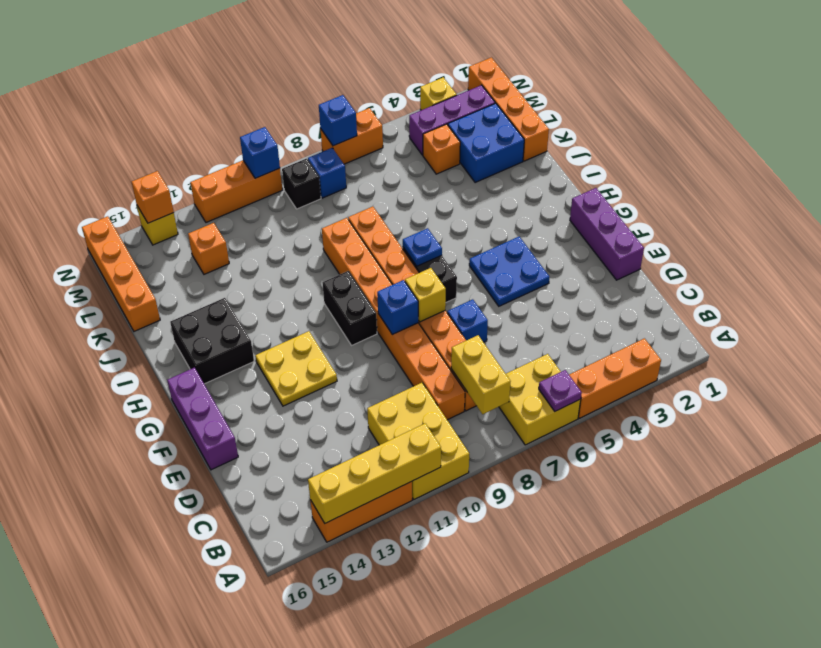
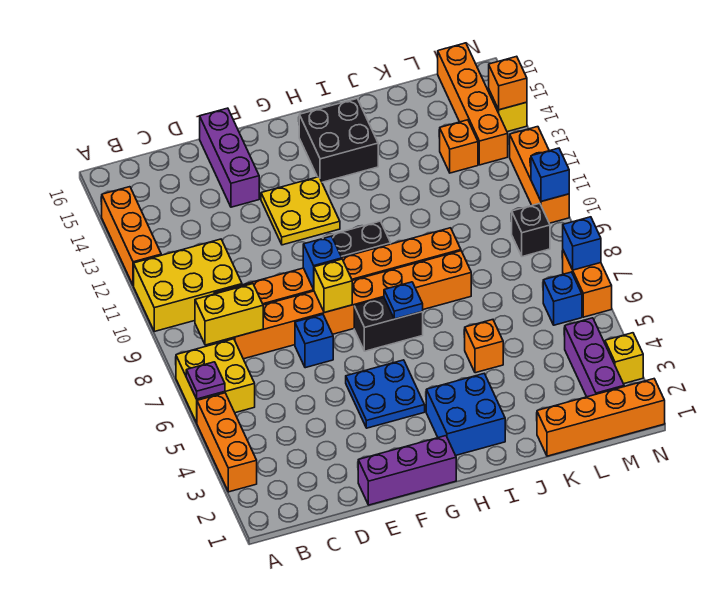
yellow brick A11:A14 level 2 -> none
purple brick E16:G16 level 1 -> purple brick E14:E16 level 1
blue brick K2:L3 level 1 -> blue brick H2:I3 level 1
orange brick K16:N16 level 1 -> orange brick M13:M16 level 1
orange brick L4 level 1 -> orange brick J5 level 1
blue brick M8 level 1 -> blue brick M6 level 1

